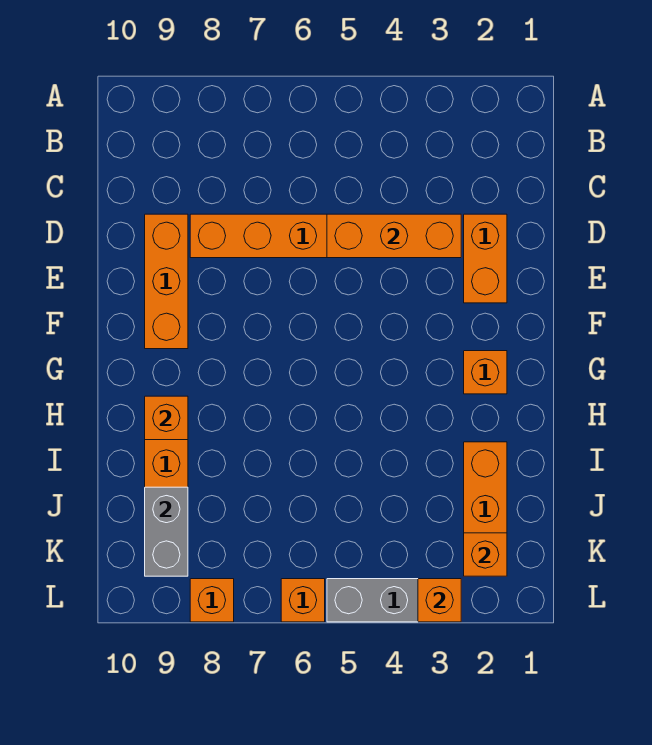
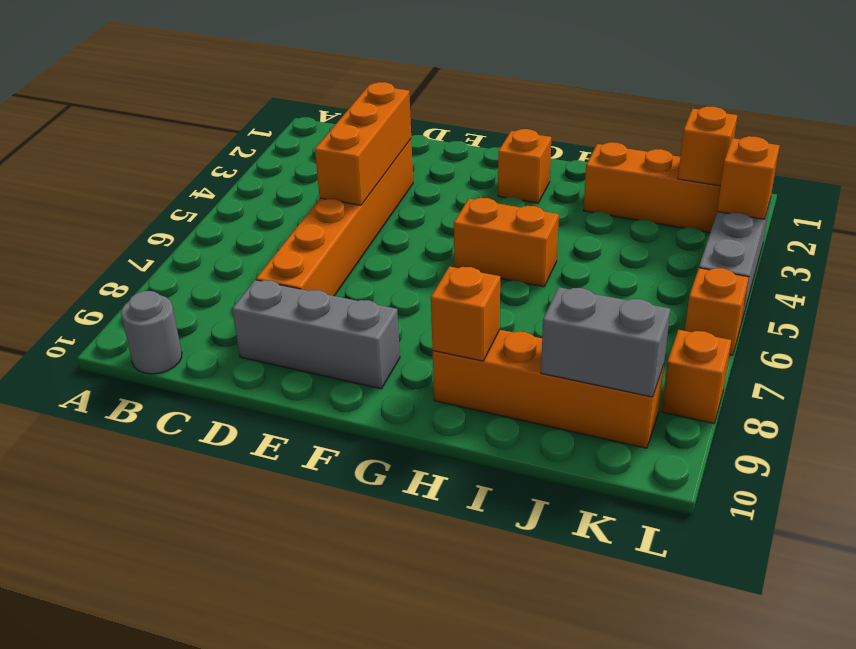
none -> grey round brick B10 level 1
orange brick D2:E2 level 1 -> orange brick G5:H5 level 1
orange brick D9:F9 level 1 -> grey brick D9:F9 level 1

